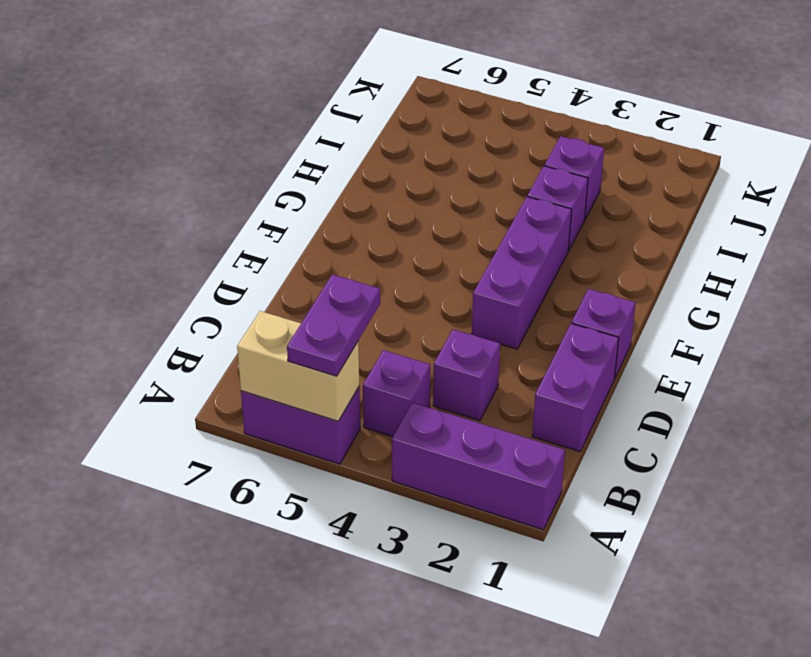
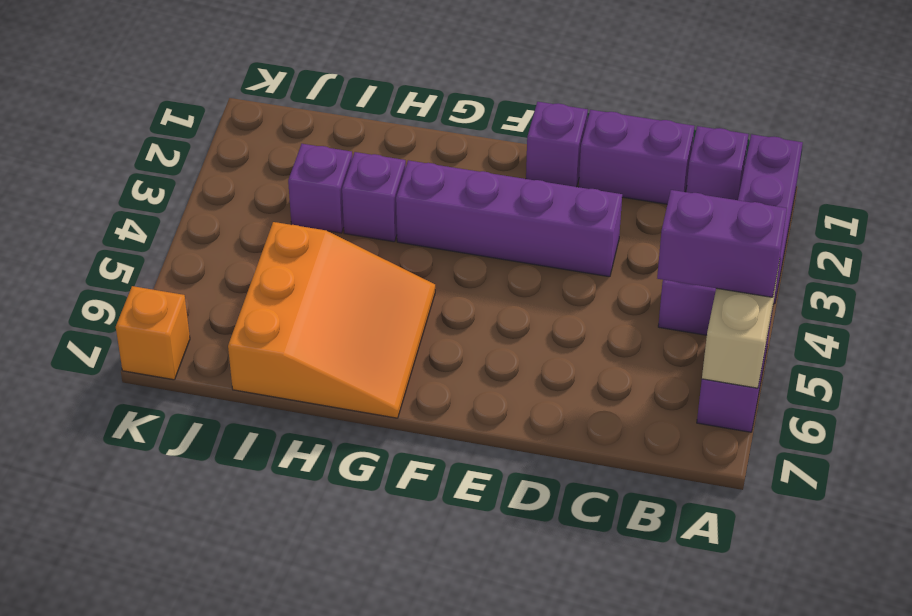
purple plate A5:B5 level 3 -> purple brick A5:B5 level 3
purple brick C3 level 1 -> purple brick B1 level 1
purple brick E3:G3 level 1 -> purple brick D3:G3 level 1
none -> orange slope G5:I7 level 1 top I
none -> orange brick K7 level 1

